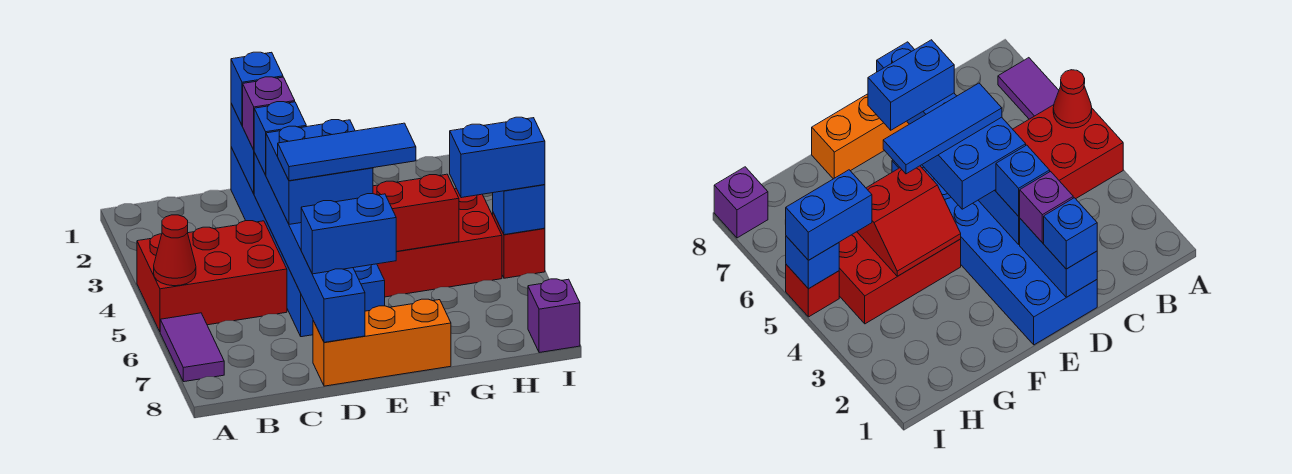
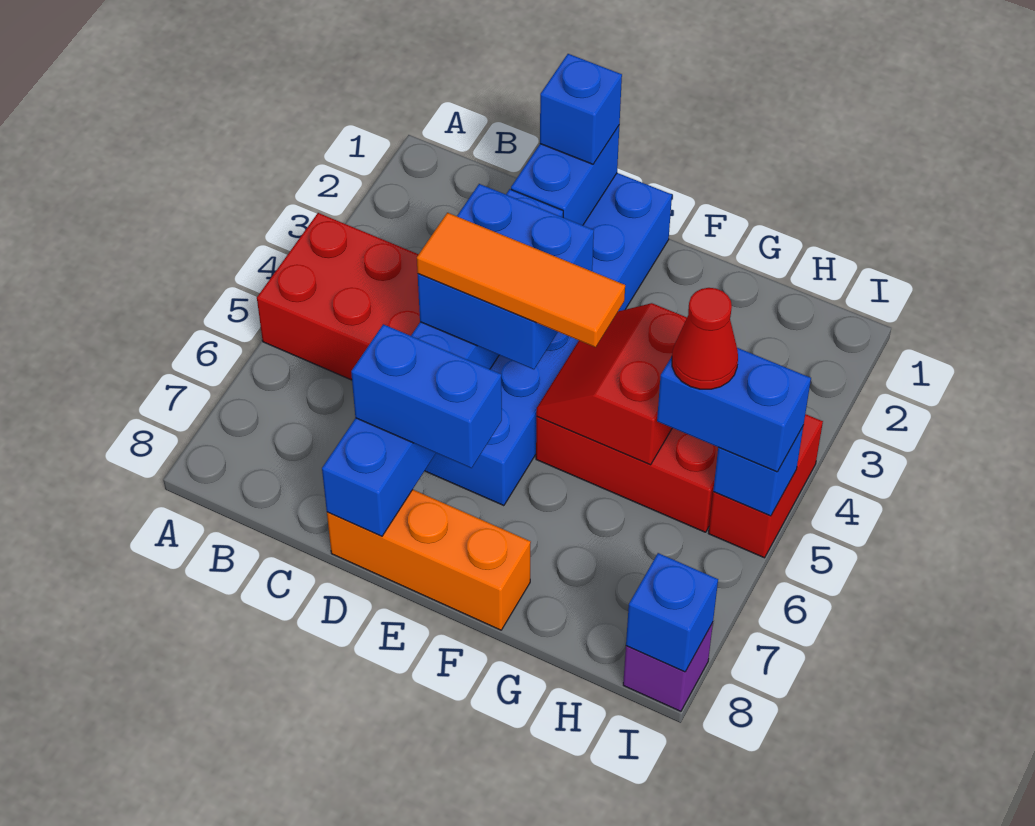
red cone A5 level 2 -> red cone H5 level 4
purple tile A6:A7 level 1 -> none
purple brick D2 level 3 -> none
blue brick D3 level 3 -> blue brick I8 level 2
blue tile D5:F5 level 4 -> orange tile D5:F5 level 4
red slope F4:G5 level 2 top 5 -> red slope F4:G5 level 2 top G
red brick I5 level 1 -> red brick I4:I5 level 1

